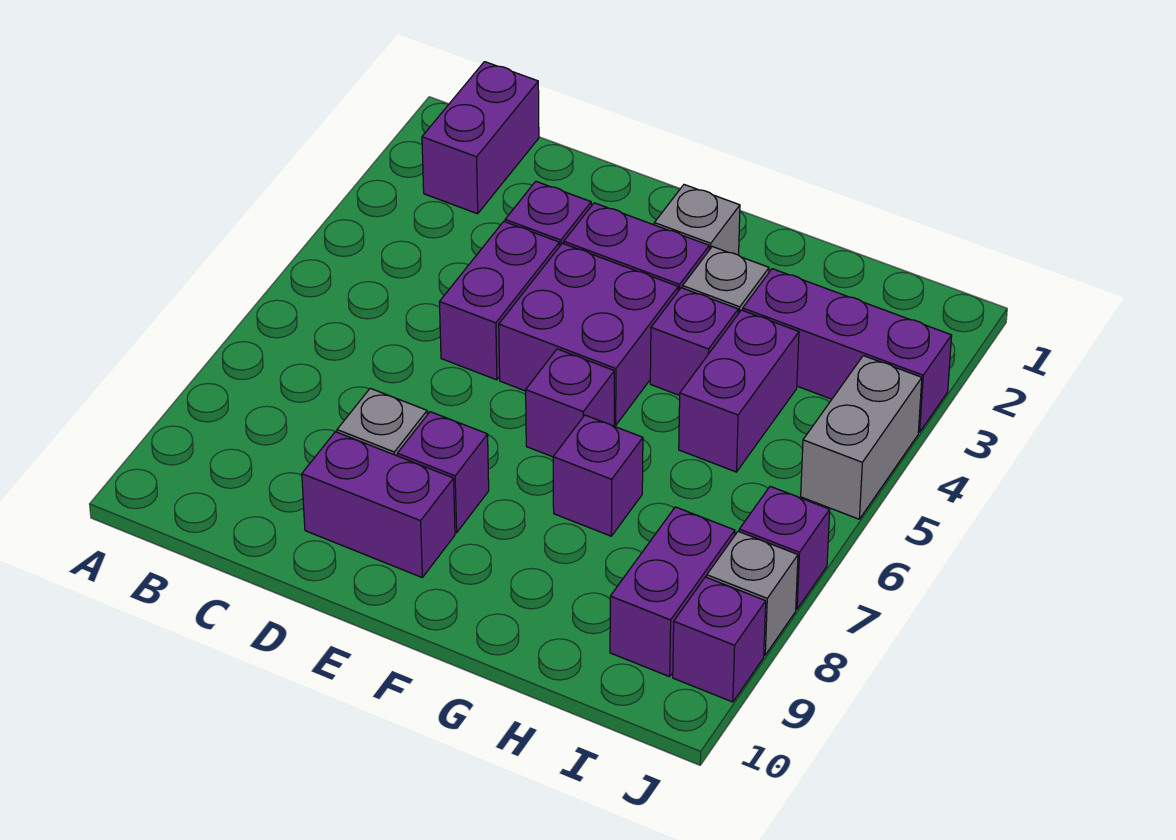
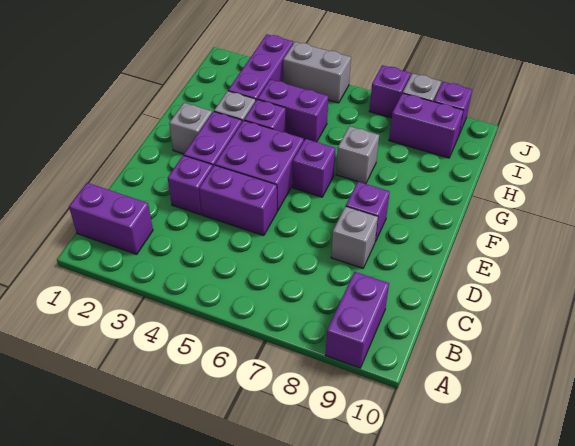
purple brick D9:E9 level 1 -> purple brick A9:B9 level 1
purple brick G7 level 1 -> grey brick G7 level 1

